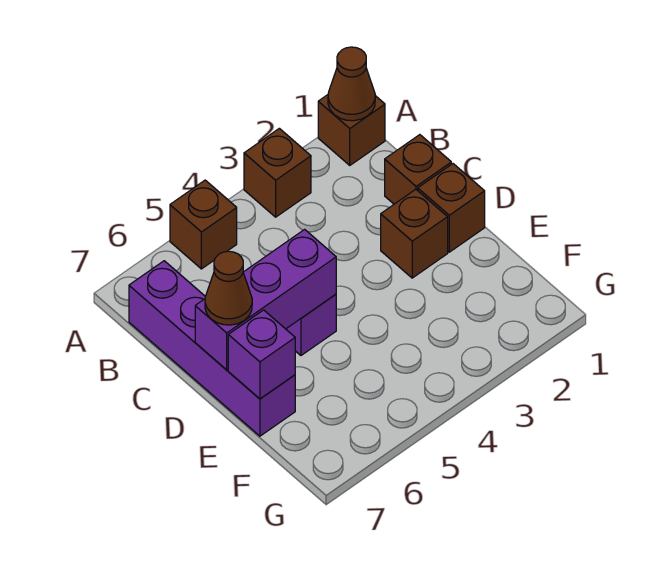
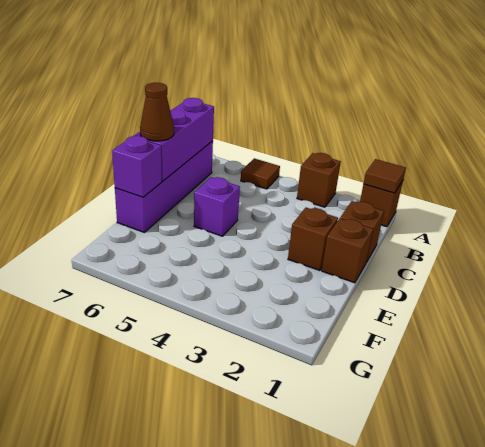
brown cone A1 level 2 -> brown tile A1 level 2
brown brick A5 level 1 -> brown tile A5 level 1
purple brick D5:D7 level 2 -> purple brick B7:D7 level 2

